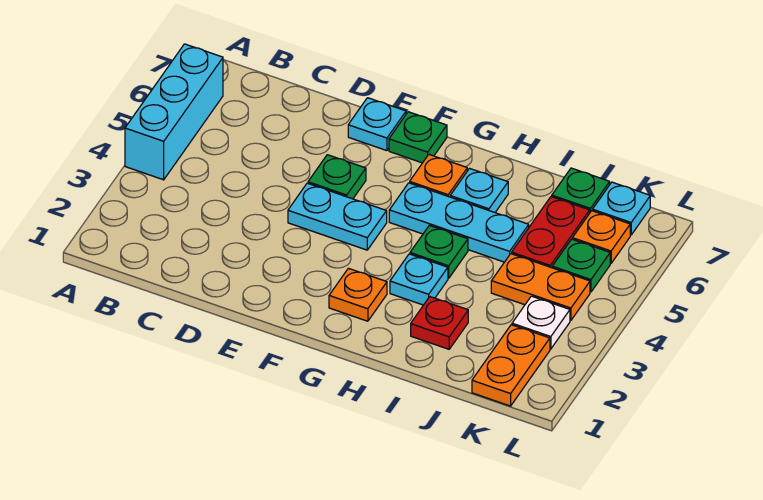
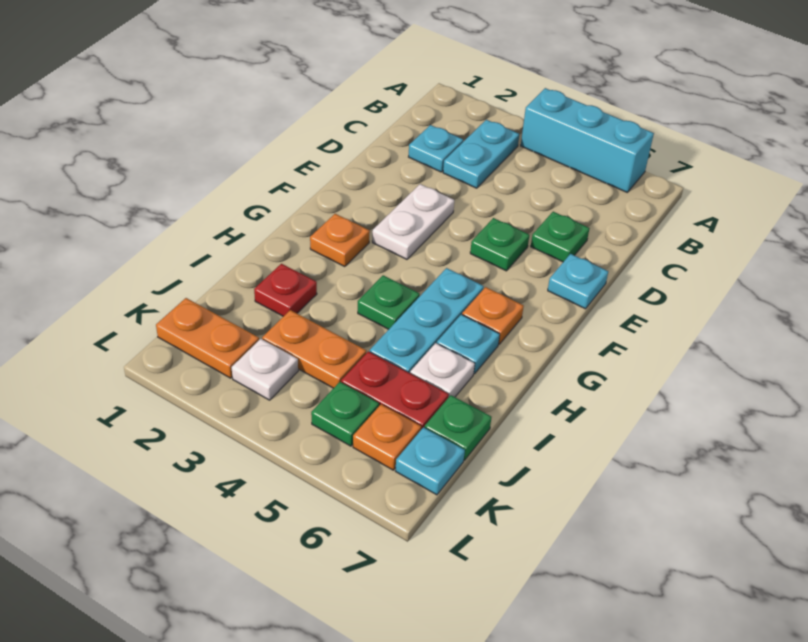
none -> white plate E3:F3 level 1
cyan plate E4:F4 level 1 -> cyan plate B3:C3 level 1
green plate F7 level 1 -> green plate D6 level 1
cyan plate H3 level 1 -> cyan plate C2 level 1
none -> white plate I6 level 1
orange plate J4:K4 level 1 -> orange plate J3:J4 level 1

